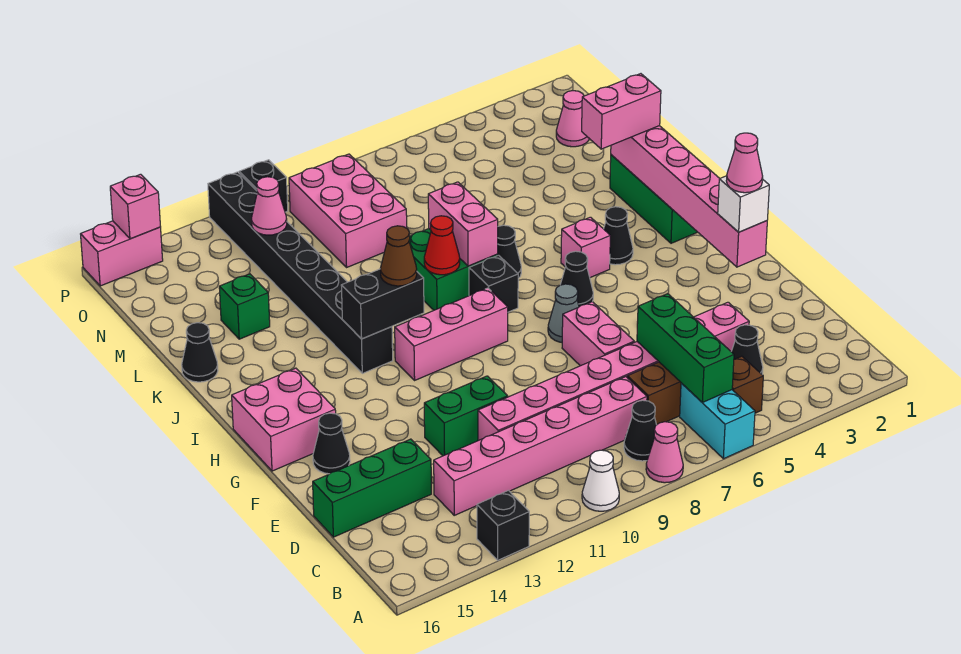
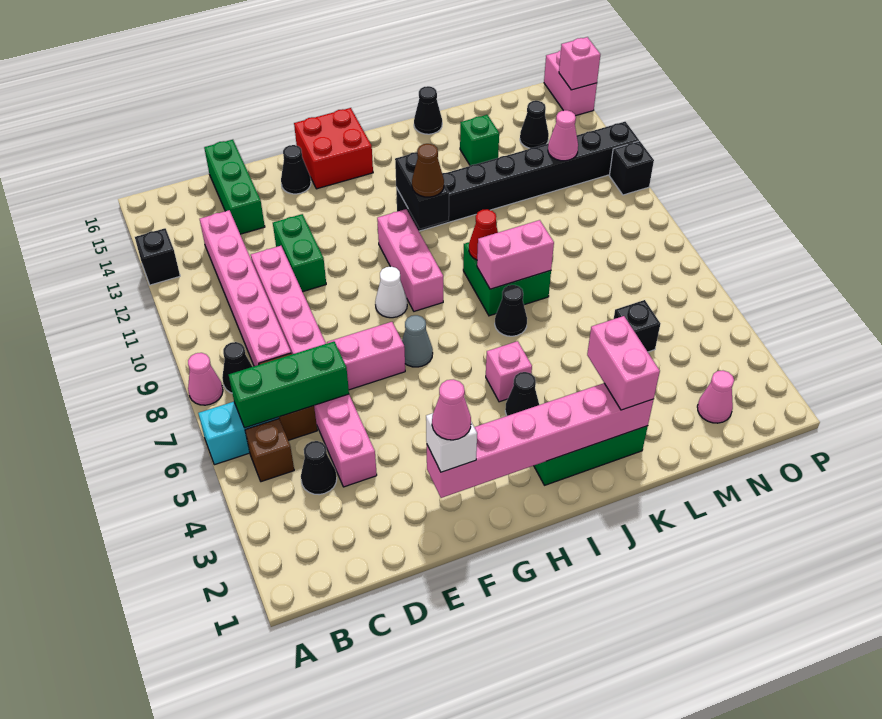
white cone A10 level 1 -> white cone G9 level 1
pink brick G15:H16 level 1 -> red brick G15:H16 level 1
black cone H6 level 1 -> black cone N14 level 1
black brick I8 level 1 -> black brick M5 level 1
pink brick M9:O10 level 1 -> none

